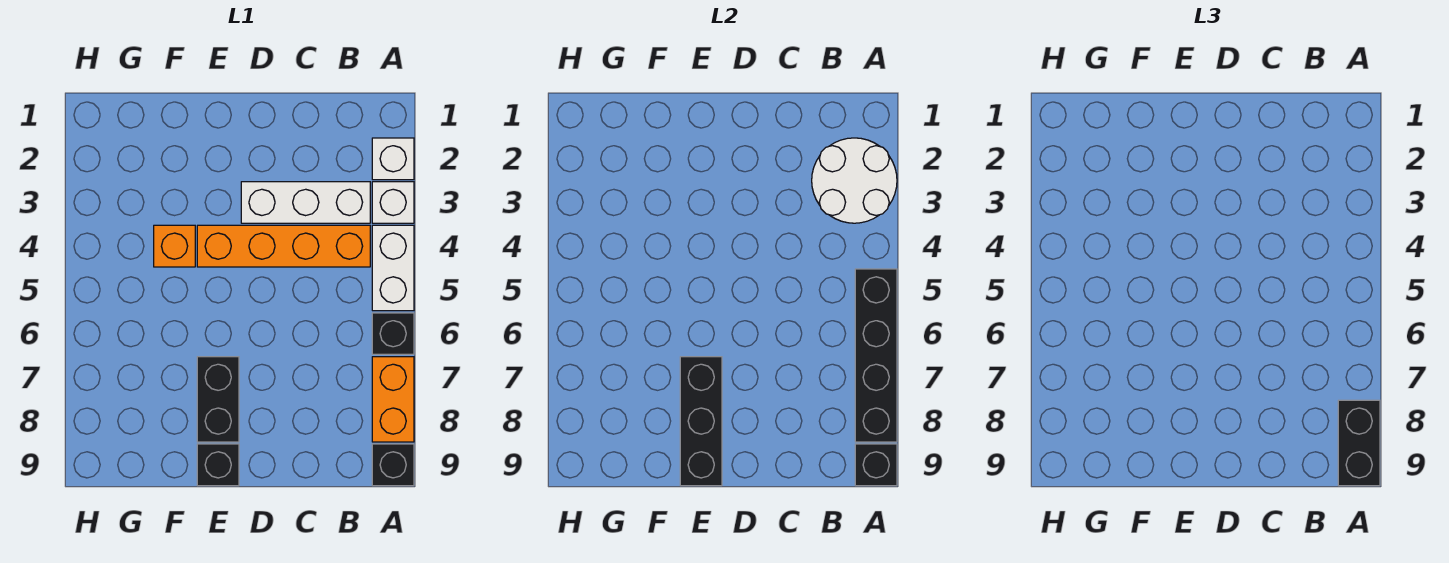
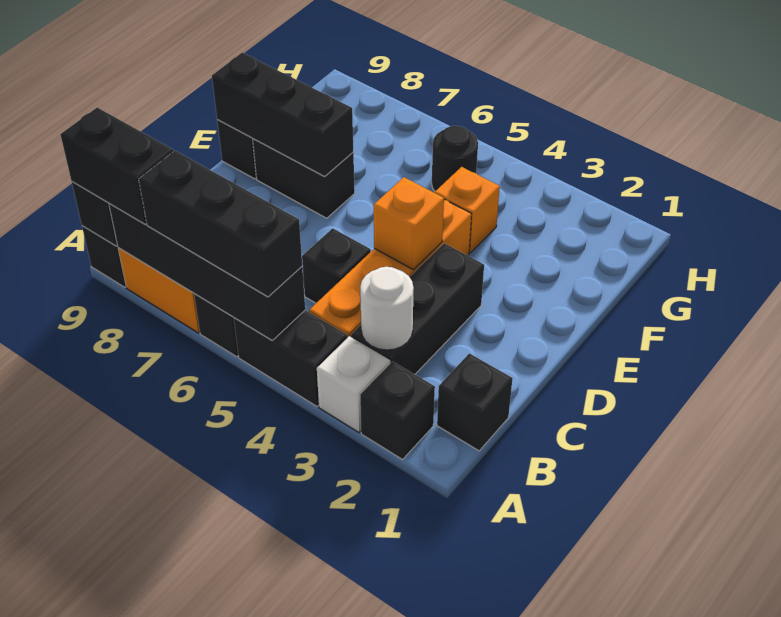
white brick A2 level 1 -> black brick A2 level 1
white round brick A2:B3 level 2 -> white round brick B3 level 2
white brick A4:A5 level 1 -> black brick A4:A5 level 1
none -> black brick A5:A7 level 3
none -> black brick B1 level 1
white brick B3:D3 level 1 -> black brick B3:D3 level 1
none -> black brick C5 level 1
none -> orange brick D4 level 2
none -> black round brick G5 level 1

